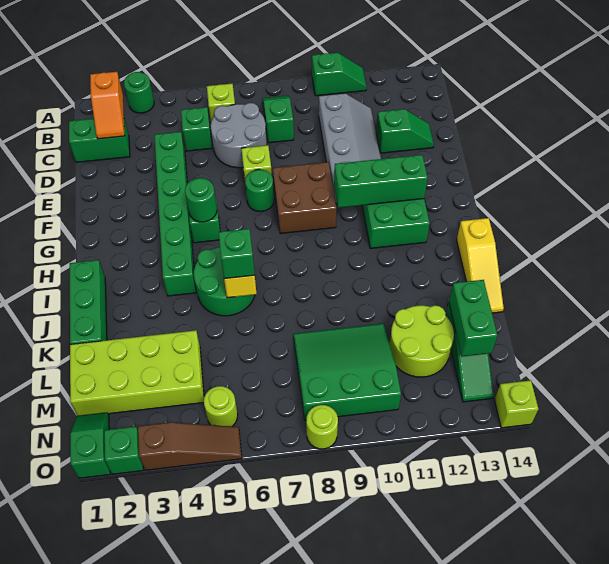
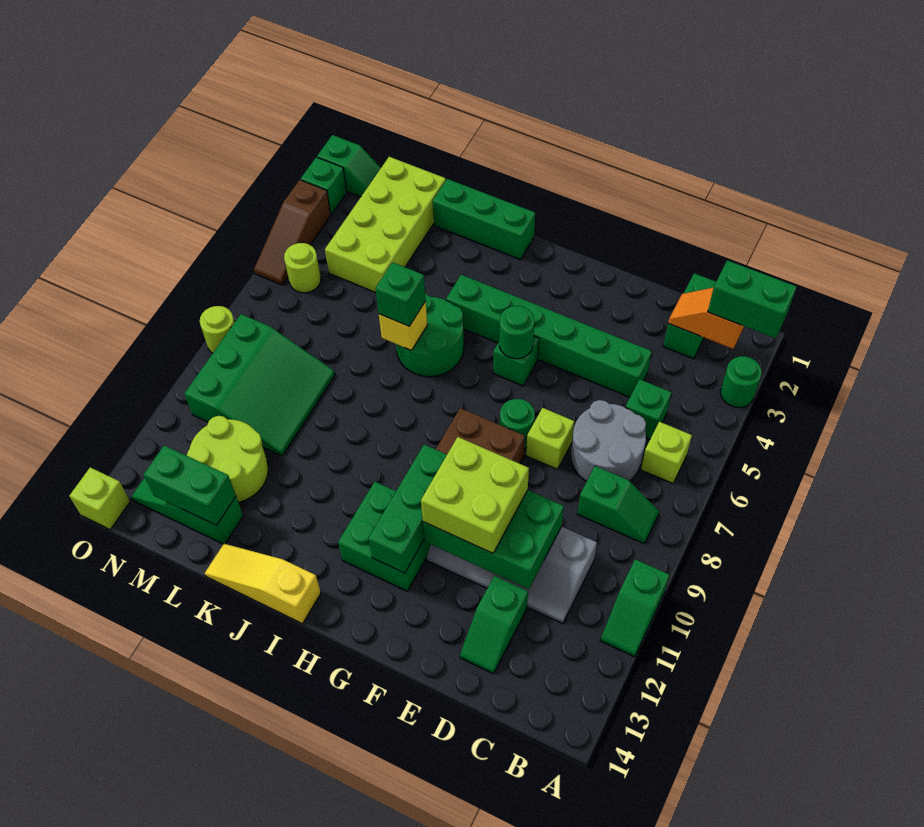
none -> green brick A2:B2 level 3
none -> green brick D10:F11 level 2
none -> lime brick E10:F11 level 3

